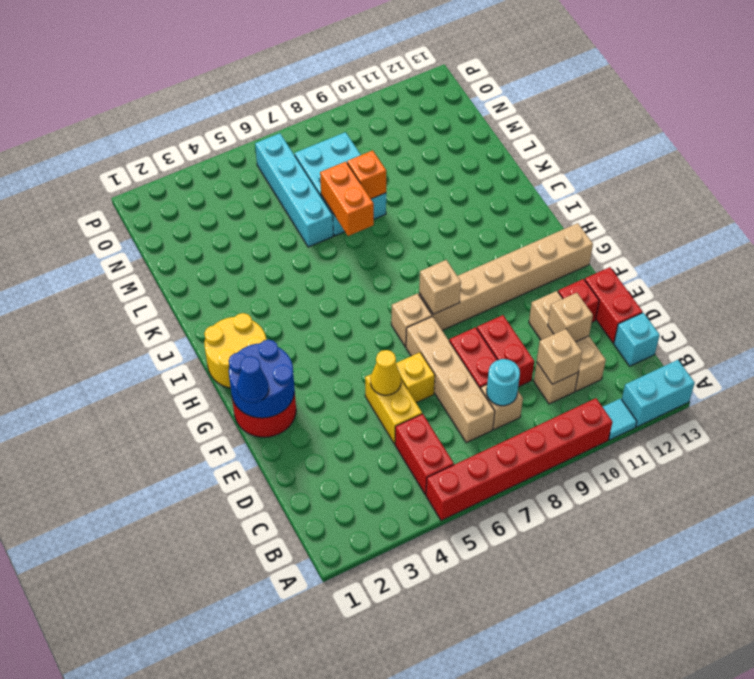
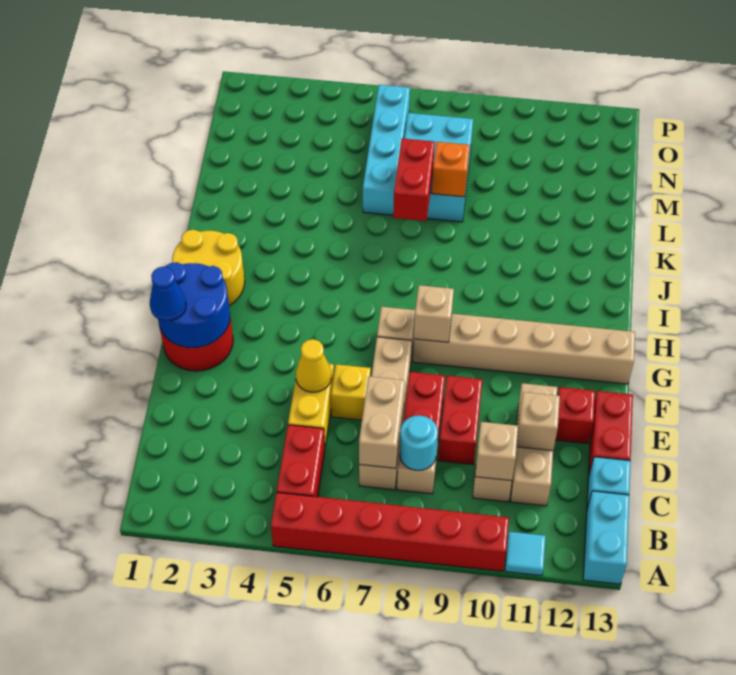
cyan brick A12:A13 level 1 -> cyan brick A13:B13 level 1
none -> tan brick C7:D7 level 2
orange brick K7:L7 level 2 -> red brick K7:L7 level 2

